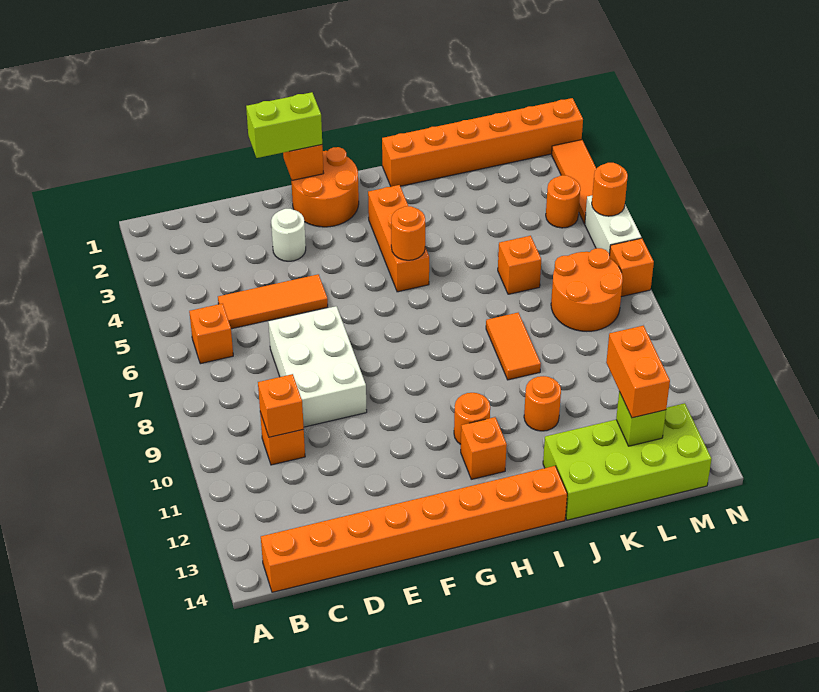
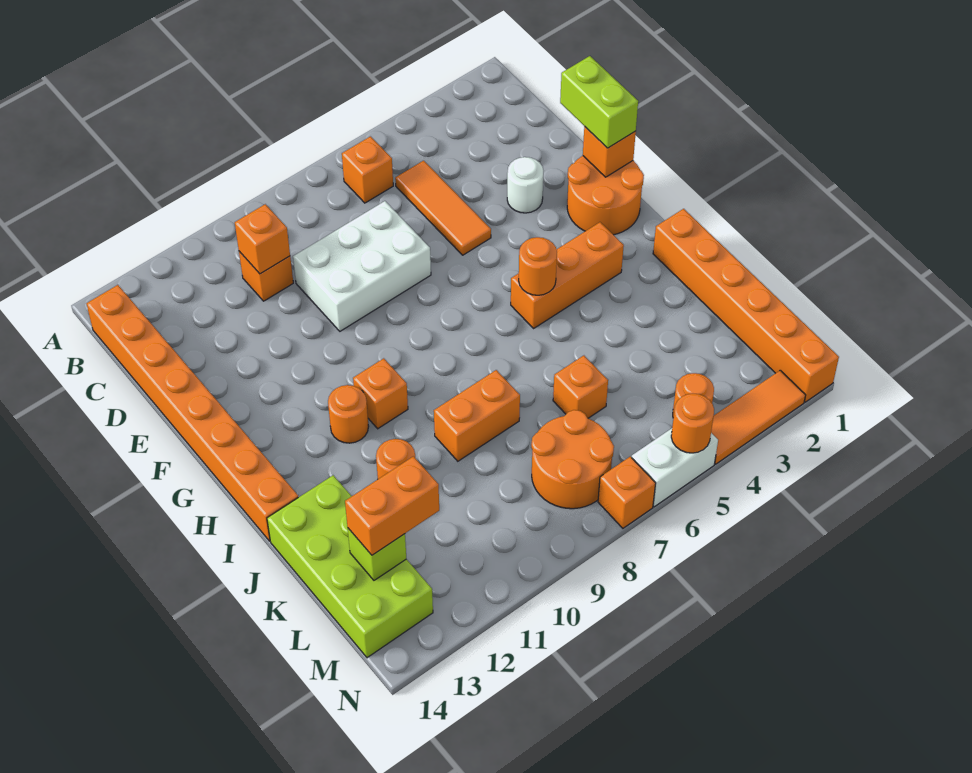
orange brick H12 level 1 -> orange brick H10 level 1
orange tile J8:J9 level 1 -> orange brick J8:J9 level 1

